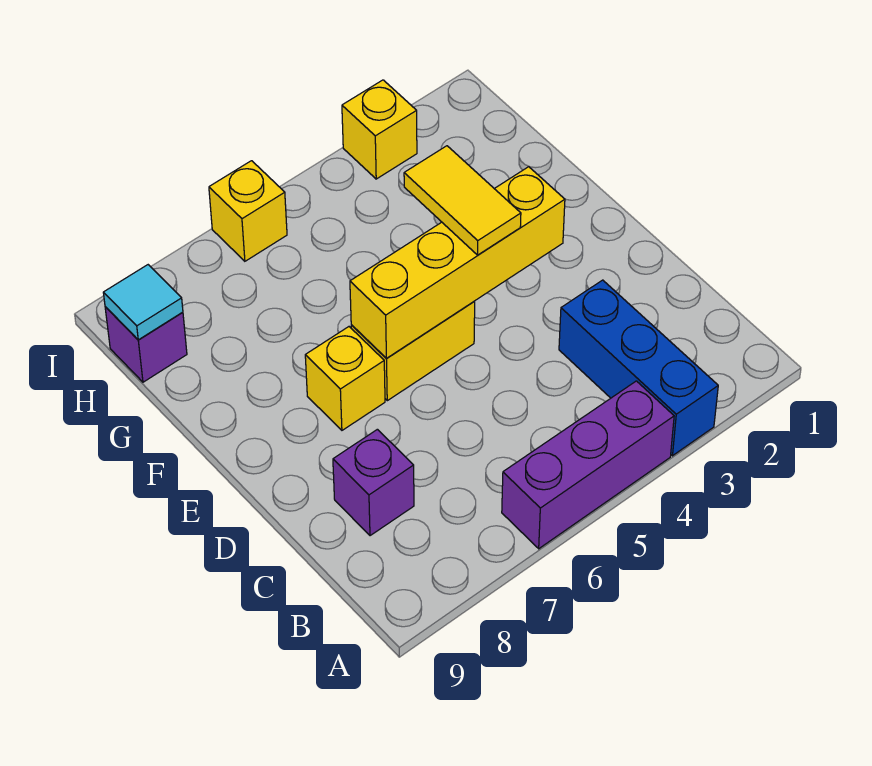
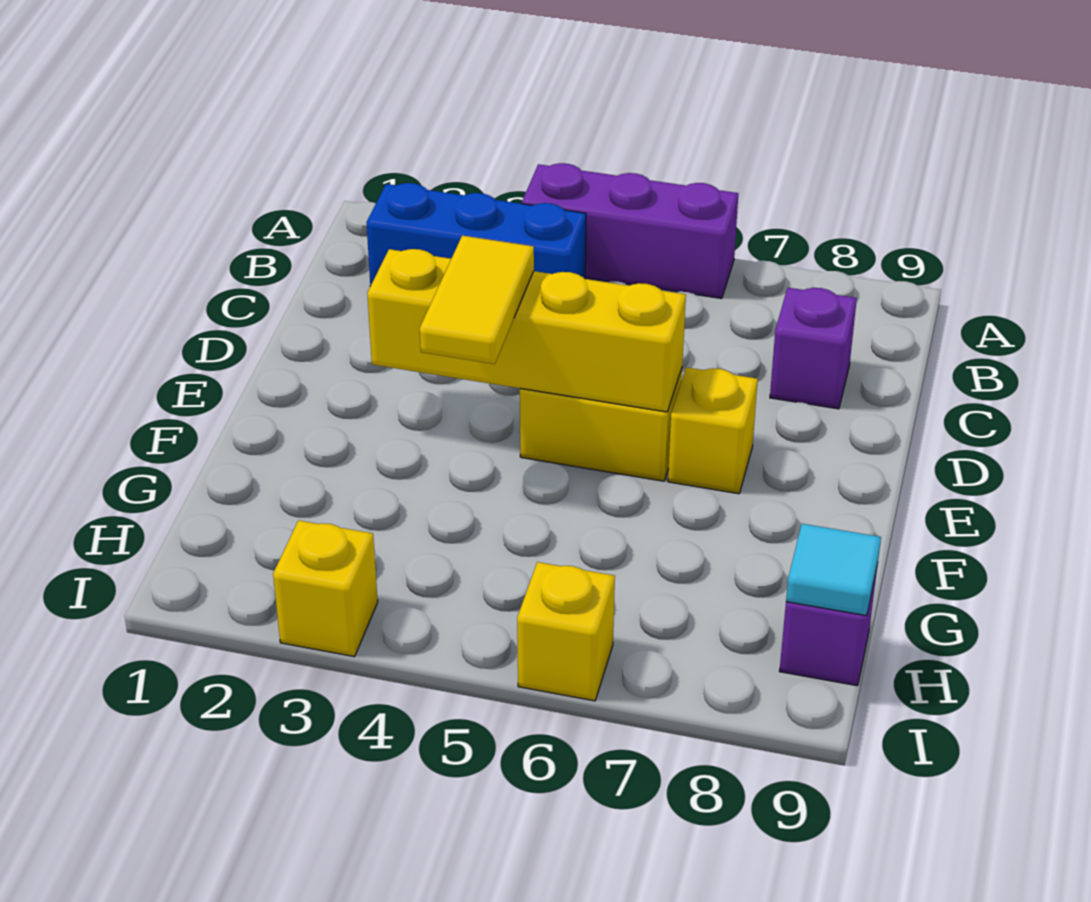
blue brick A3:C3 level 1 -> blue brick B2:B4 level 1

